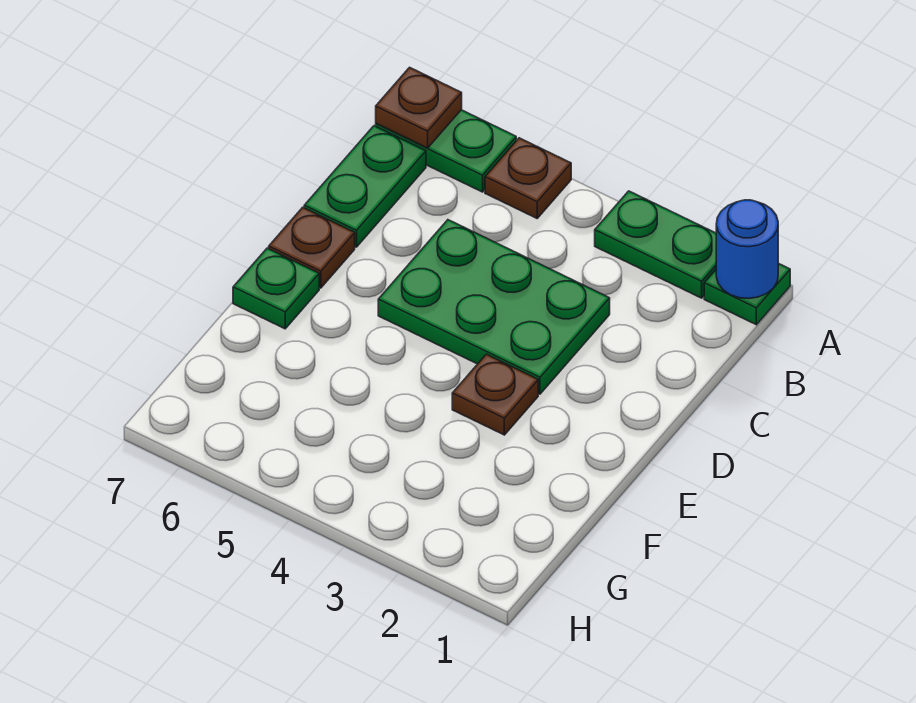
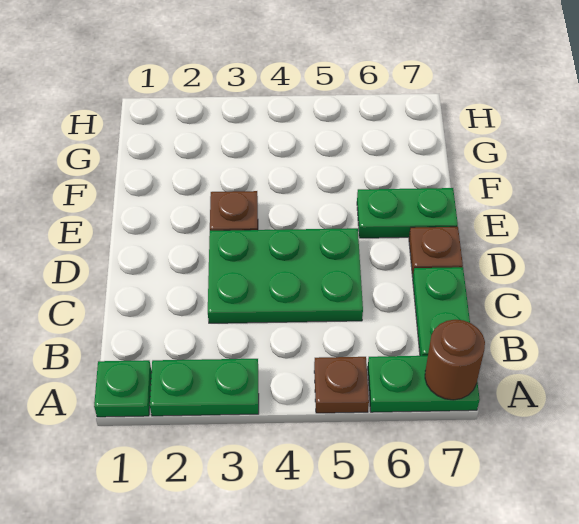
blue round brick A1 level 2 -> none
brown plate A7 level 2 -> brown round brick A7 level 2
green plate E7 level 1 -> green plate E6:E7 level 1

